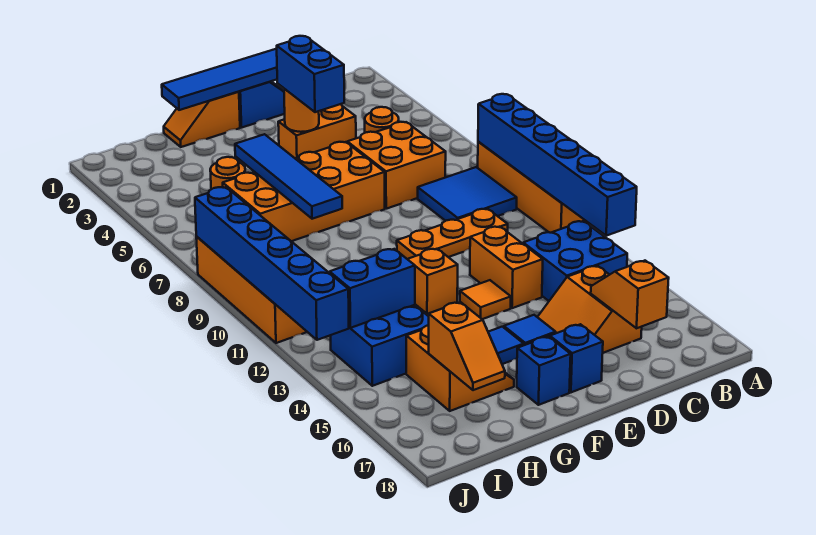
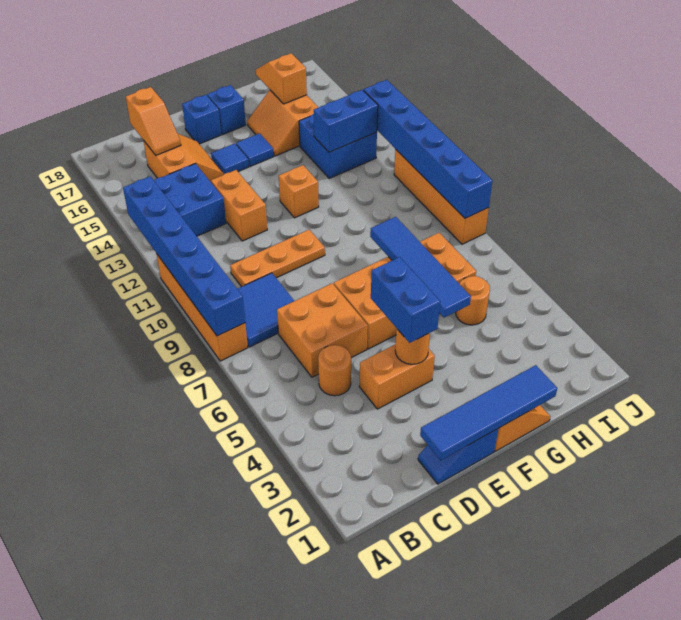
orange tile E13 level 1 -> none

